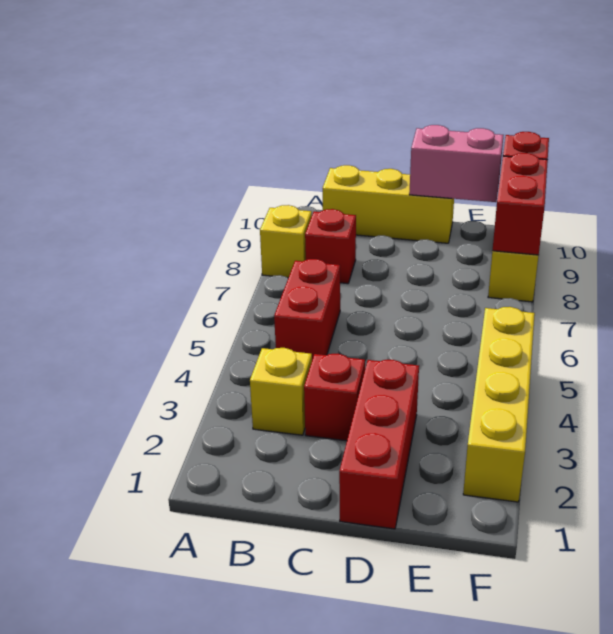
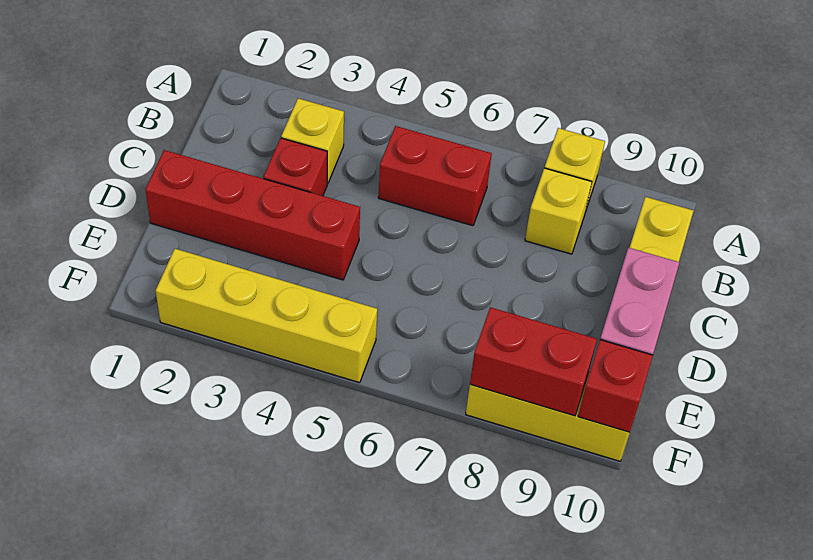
red brick B8 level 1 -> yellow brick B8 level 1
red brick D1:D3 level 1 -> red brick D1:D4 level 1

